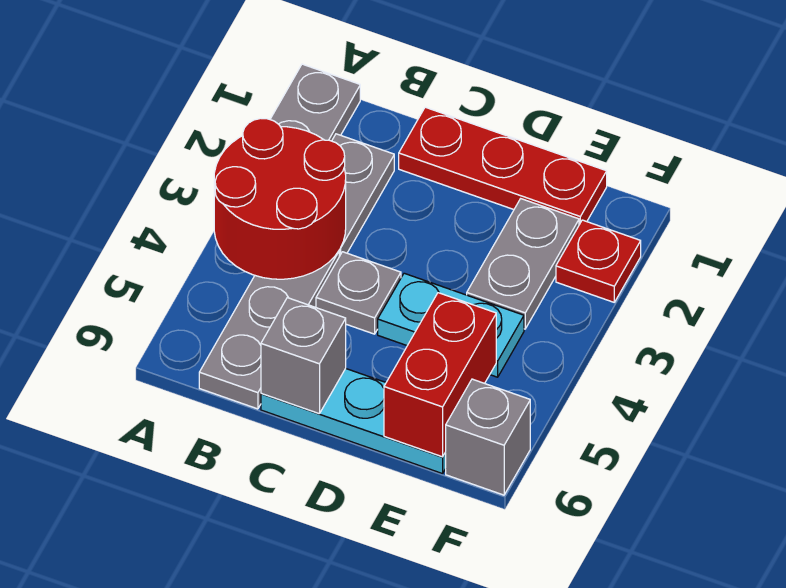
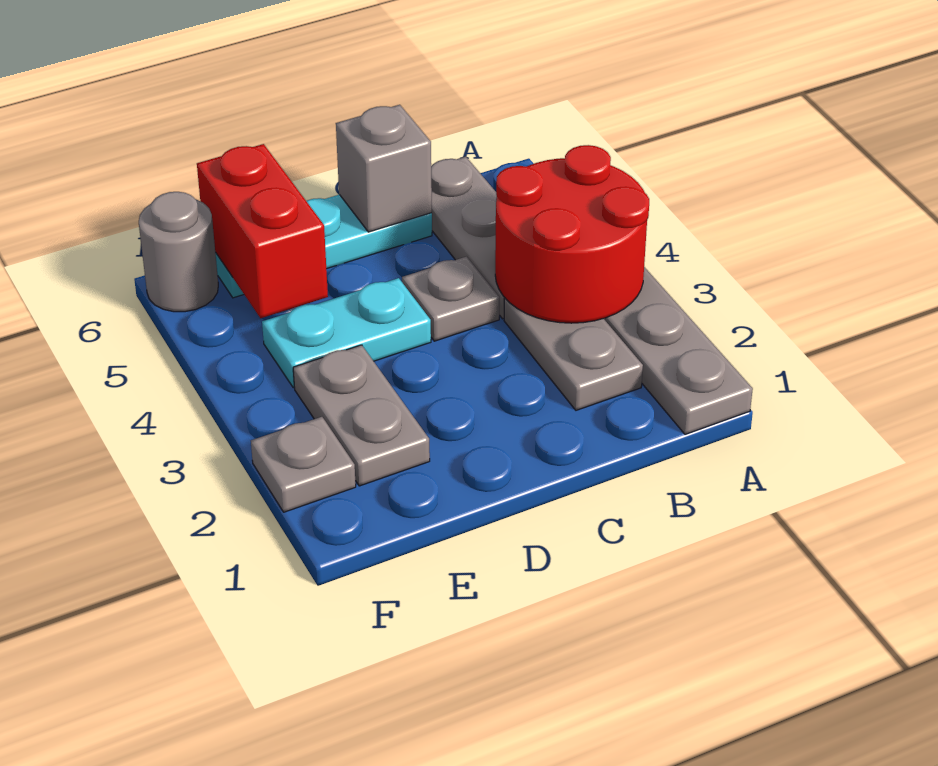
red plate C1:E1 level 1 -> none
red plate F2 level 1 -> grey plate F2 level 1
grey brick F6 level 1 -> grey round brick F6 level 1

